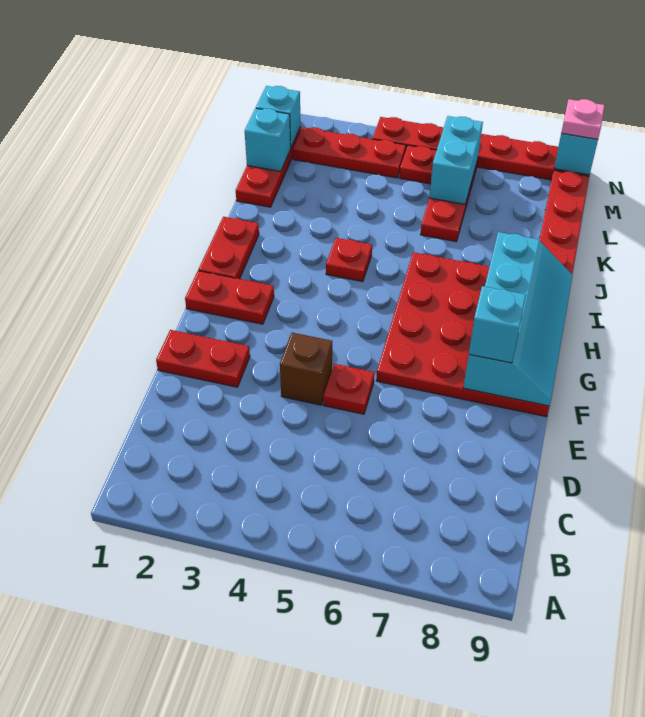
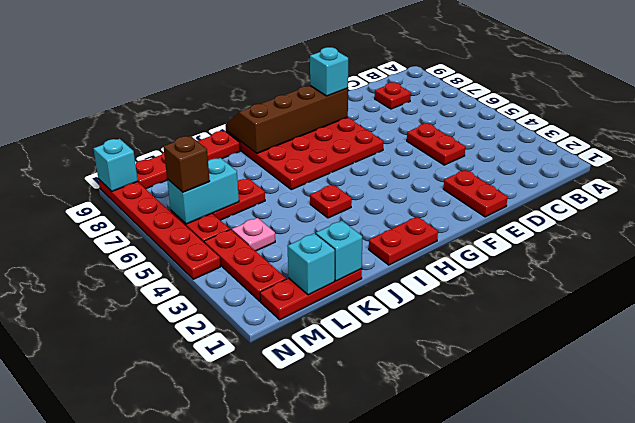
brown brick E4 level 1 -> brown brick M6 level 3
red plate E5 level 1 -> red plate C8 level 1
cyan slope F8:I9 level 2 top 8 -> brown slope F8:I9 level 2 top 8
red plate G1:G2 level 1 -> red plate D4:D5 level 1
cyan brick M1 level 2 -> cyan brick K1 level 2
pink plate N9 level 3 -> pink plate L4 level 1

